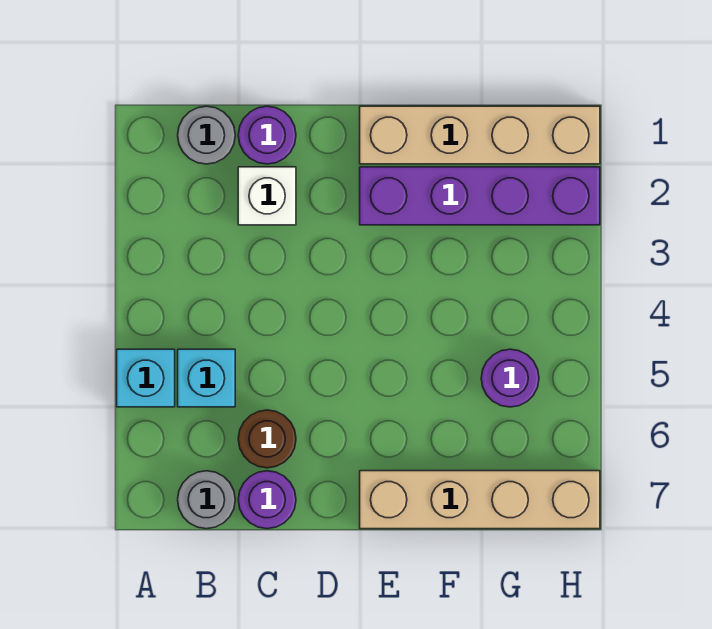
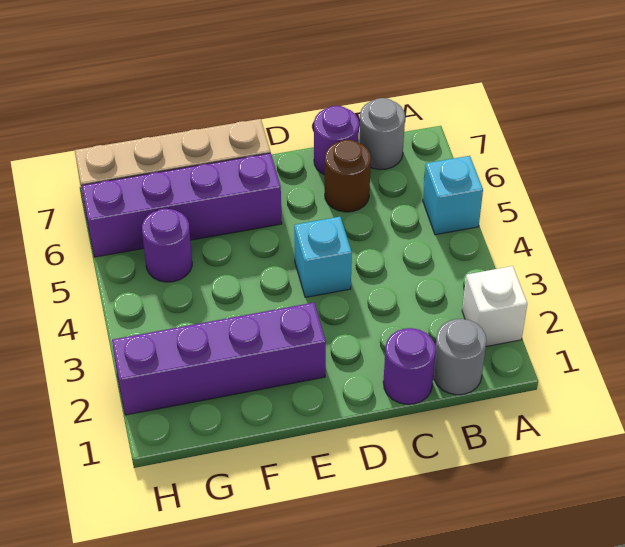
cyan brick B5 level 1 -> cyan brick D4 level 1
white brick C2 level 1 -> white brick A2 level 1
tan brick E1:H1 level 1 -> none
none -> purple brick E6:H6 level 1

